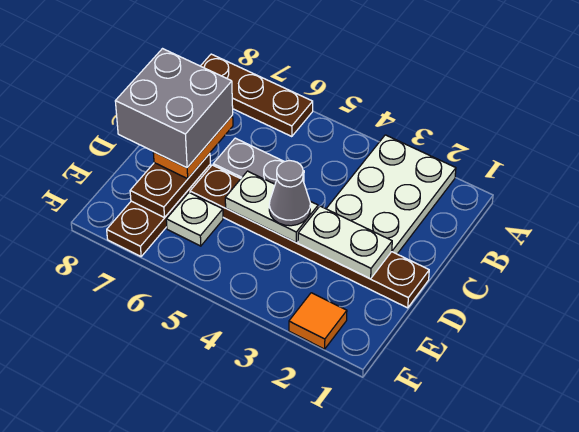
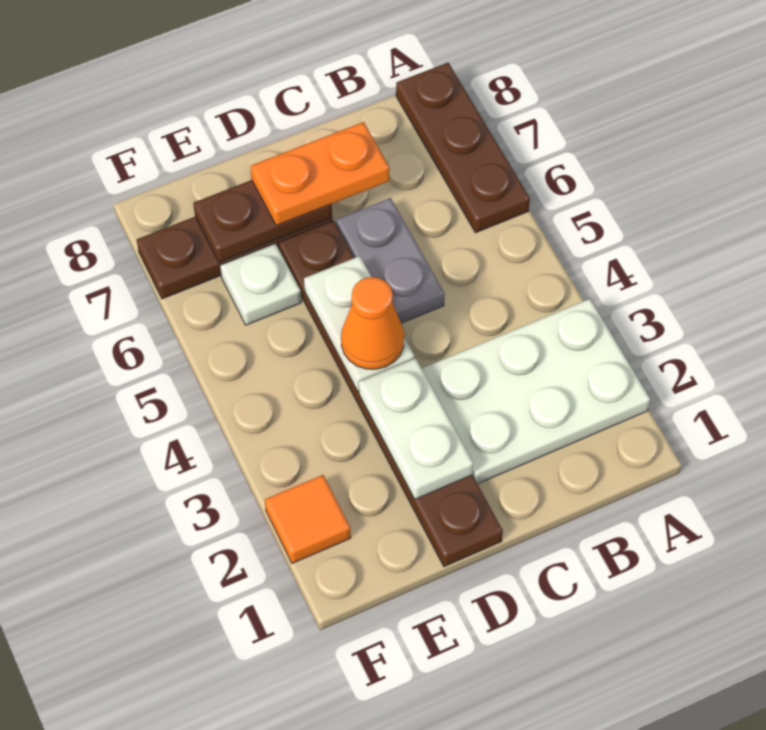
grey brick C7:D8 level 4 -> none
grey cone D4 level 3 -> orange cone D4 level 3

